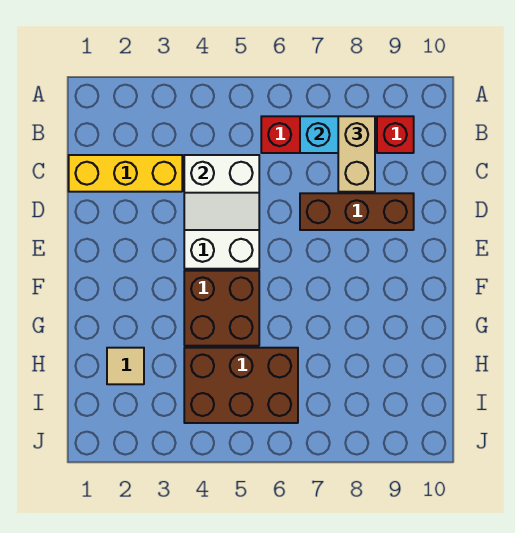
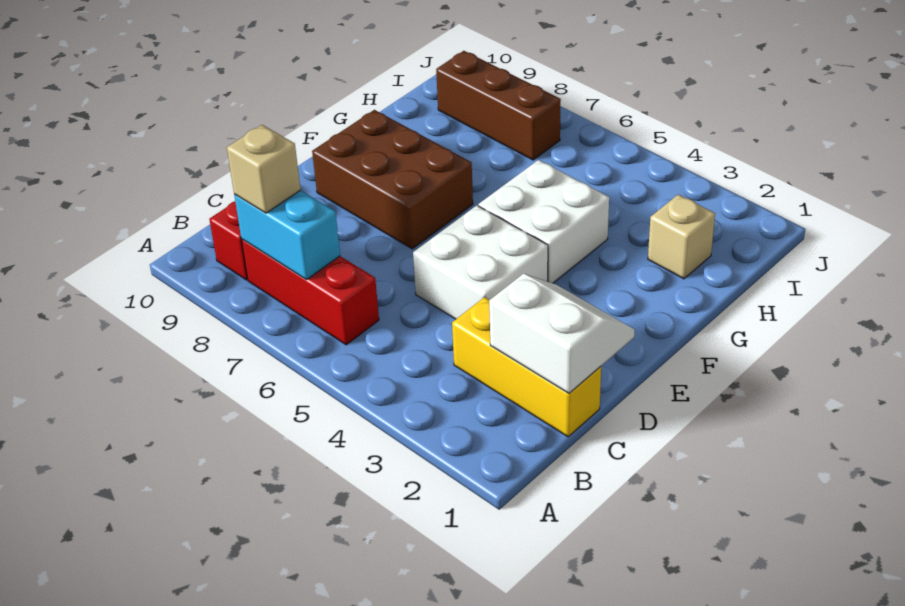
tan brick B8:C8 level 3 -> tan brick B8 level 3
white slope C4:D5 level 2 top C -> white slope C1:D2 level 2 top C
brown brick D7:D9 level 1 -> brown brick I7:I9 level 1
brown brick F4:G5 level 1 -> white brick F4:G5 level 1
tan tile H2 level 1 -> tan brick H2 level 1
brown brick H4:I6 level 1 -> brown brick E7:F9 level 1

